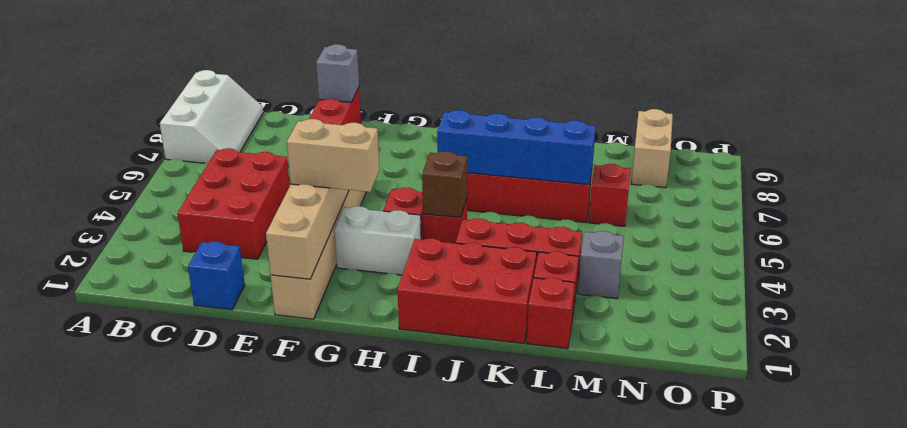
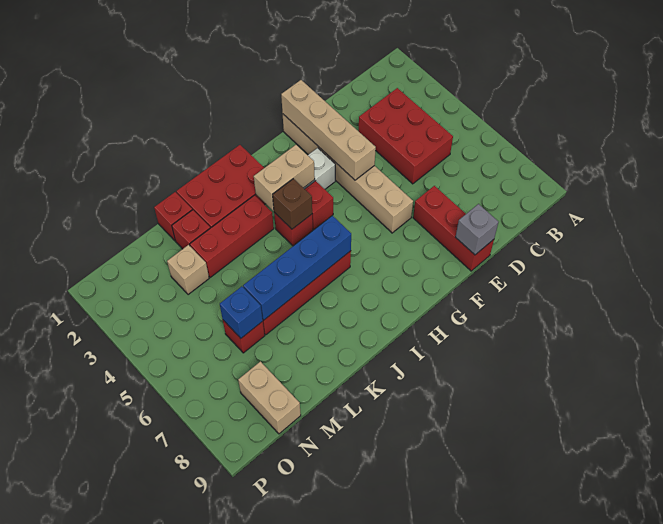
white slope A7:B9 level 1 top A -> none
blue brick D1 level 1 -> blue brick M6 level 2
tan brick F3:G3 level 3 -> tan brick H3:I3 level 2
grey brick M3 level 1 -> tan brick M3 level 1

